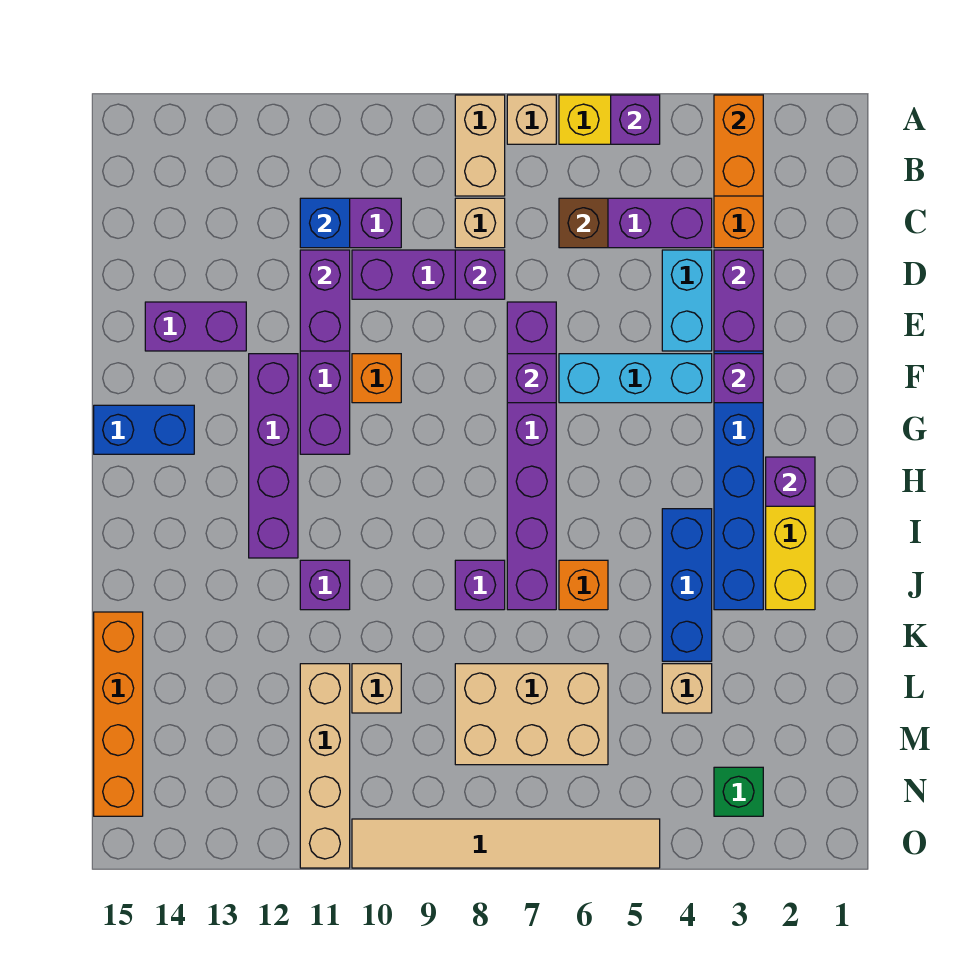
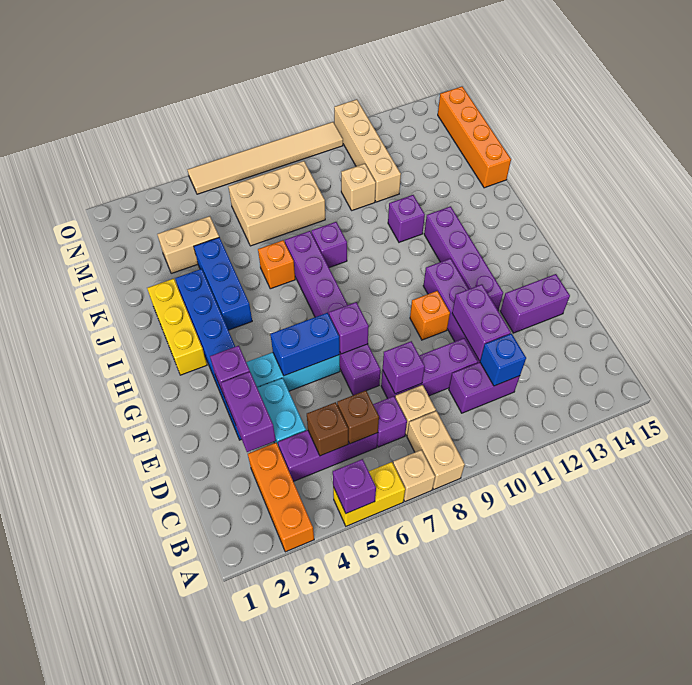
orange brick A3:B3 level 2 -> none
none -> brown brick C5 level 2
blue brick G14:G15 level 1 -> blue brick F5:F6 level 2
purple brick H2 level 2 -> purple brick C7 level 1
tan brick L4 level 1 -> tan brick L3:L4 level 1
green brick N3 level 1 -> none

